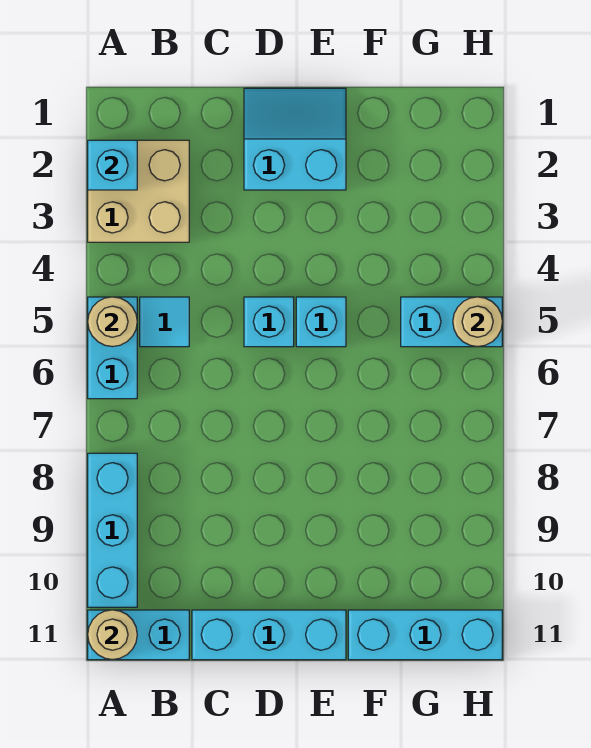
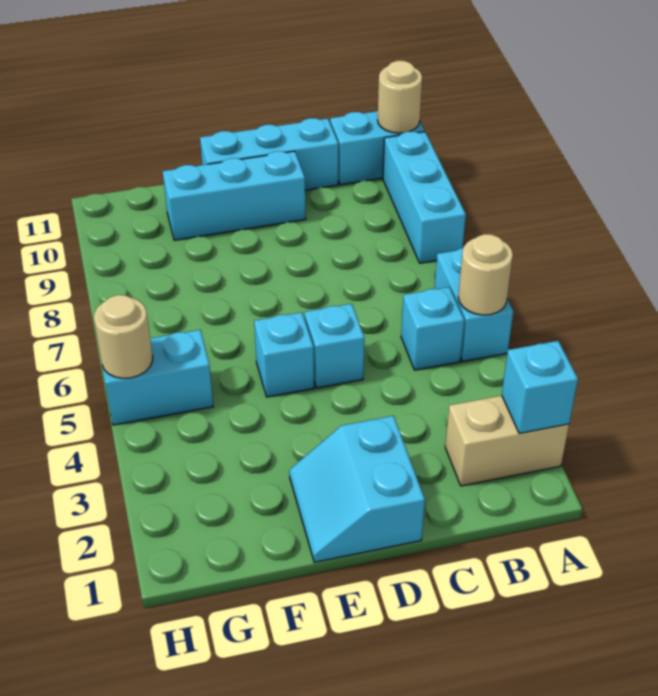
tan brick A2:B3 level 1 -> tan brick A2:B2 level 1
cyan tile B5 level 1 -> cyan brick B5 level 1
cyan slope D1:E2 level 1 top 2 -> cyan slope D1:E2 level 1 top D
cyan brick F11:H11 level 1 -> cyan brick D10:F10 level 1

